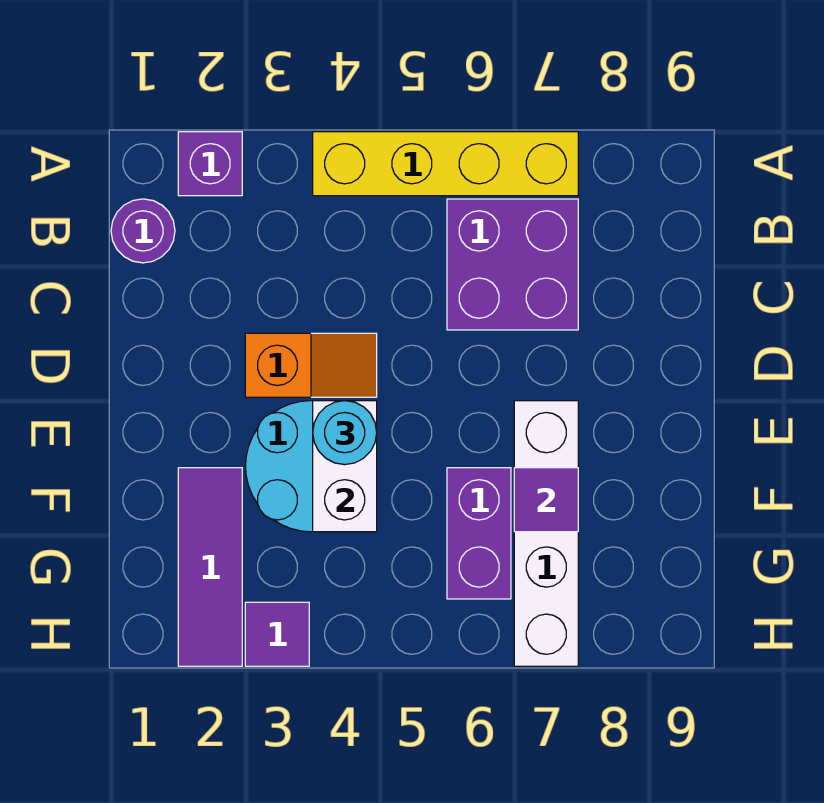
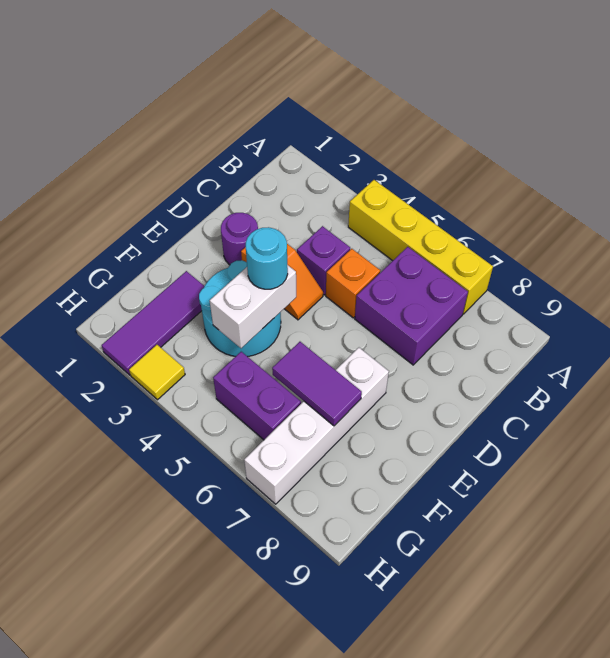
purple brick A2 level 1 -> purple brick C4 level 1
purple round brick B1 level 1 -> purple round brick D2 level 1
none -> orange brick C5 level 1
purple brick F6:G6 level 1 -> purple brick G5:G6 level 1
purple tile F7 level 2 -> purple tile F6:F7 level 2
purple tile H3 level 1 -> yellow tile H3 level 1

